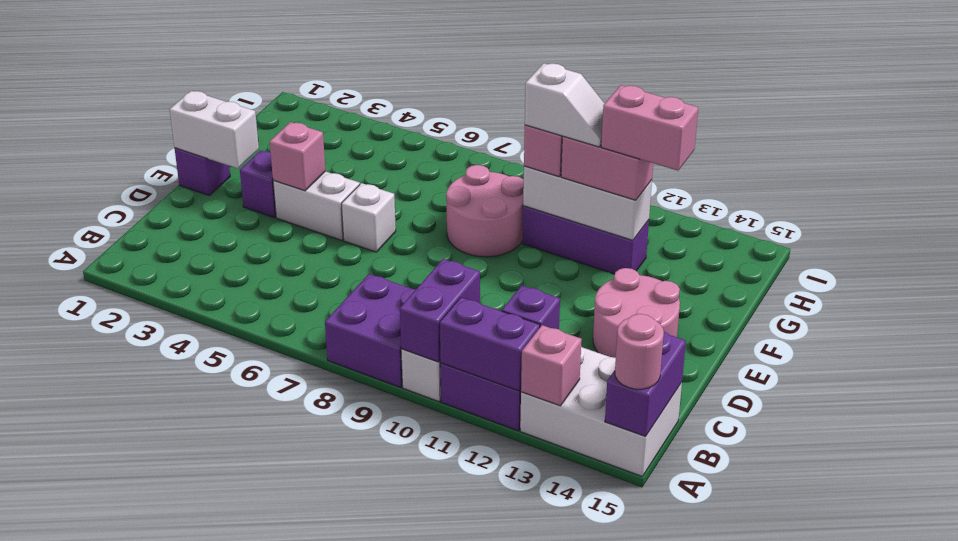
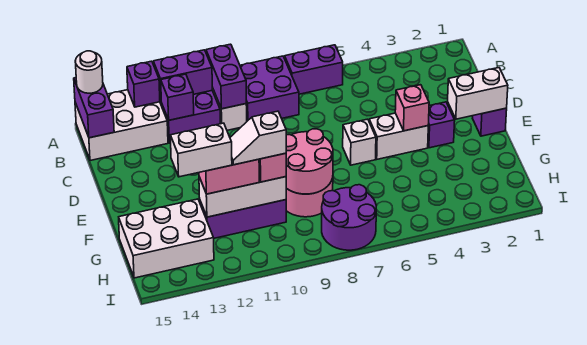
none -> purple brick A6:A7 level 1
pink brick A13 level 2 -> purple brick A13 level 2
pink round brick A15 level 3 -> white round brick A15 level 3
pink round brick D13:E14 level 1 -> pink round brick F8:G9 level 2
pink brick G12:G13 level 4 -> white brick G12:G13 level 4
none -> white brick G13:H15 level 1
none -> purple round brick H7:I8 level 1

